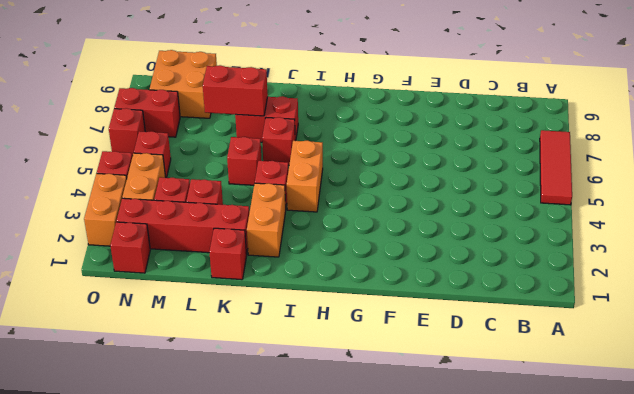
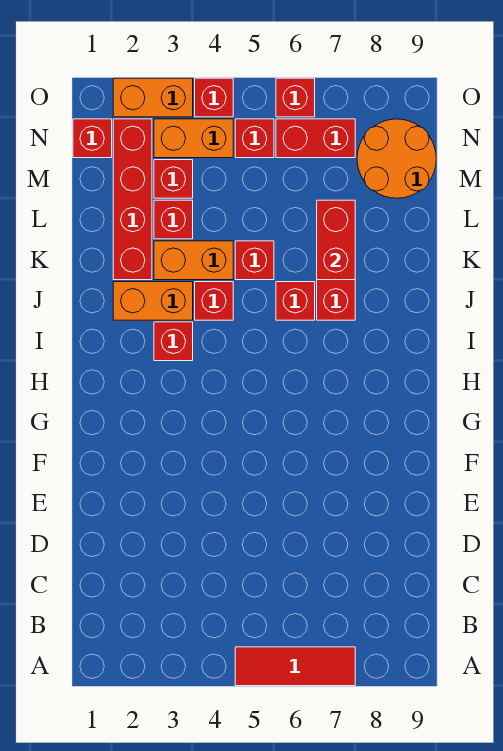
orange brick I4:I5 level 1 -> orange brick K3:K4 level 1
red brick K1 level 1 -> red brick I3 level 1
orange brick M8:N9 level 1 -> orange round brick M8:N9 level 1
red brick N7:O7 level 1 -> red brick N6:N7 level 1

